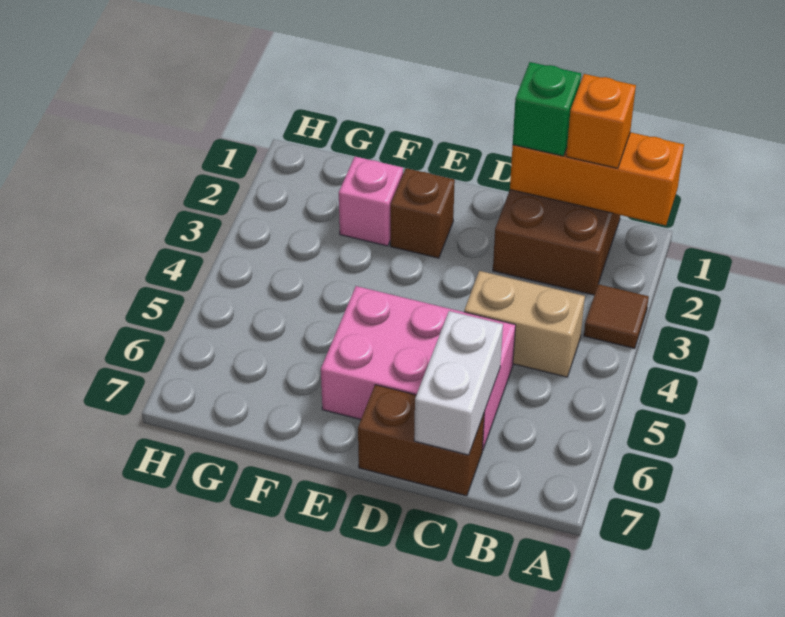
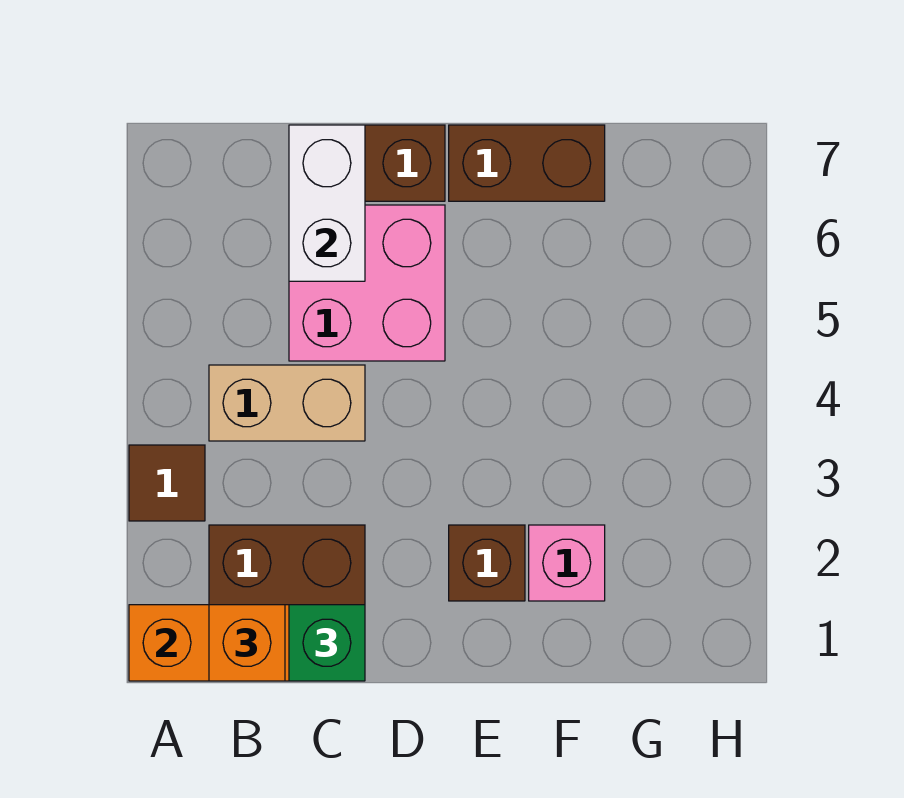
pink brick C5:E6 level 1 -> pink brick C5:D6 level 1
none -> brown brick E7:F7 level 1

